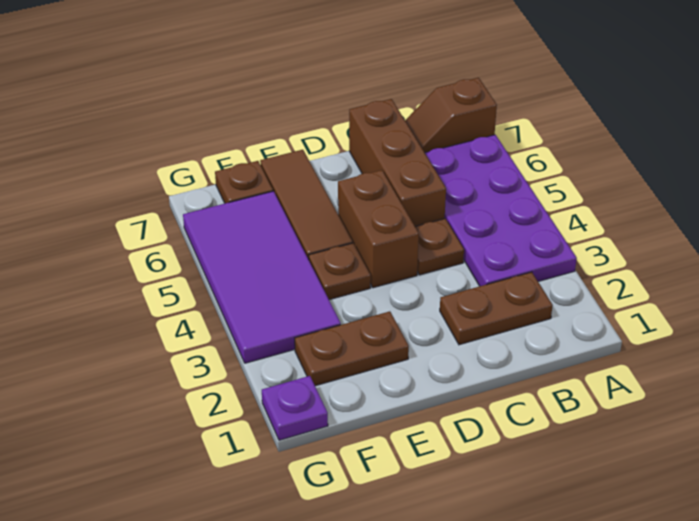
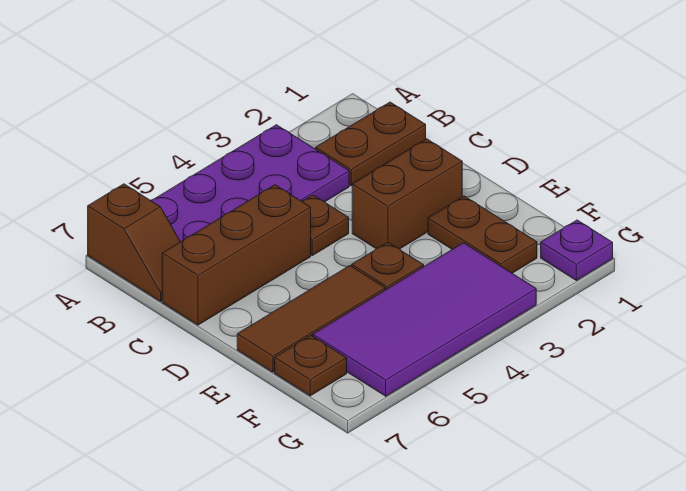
brown plate B2:C2 level 1 -> brown plate B1:B2 level 1
brown brick D4:D5 level 1 -> brown brick D2:D3 level 1

